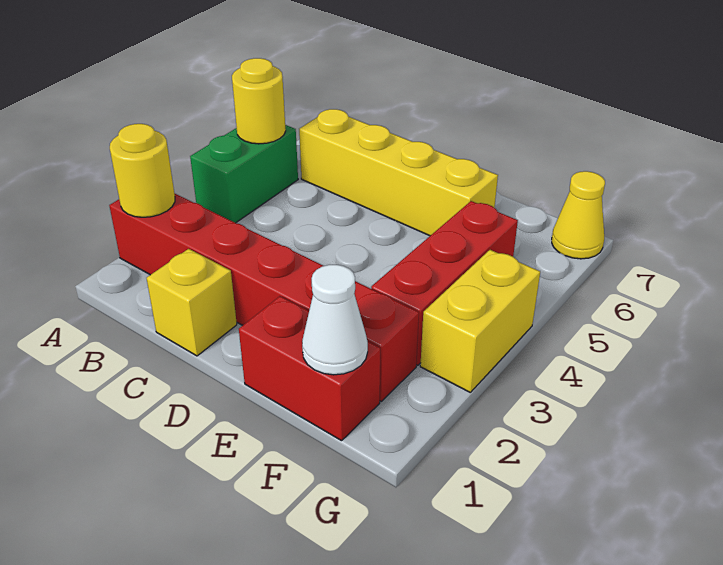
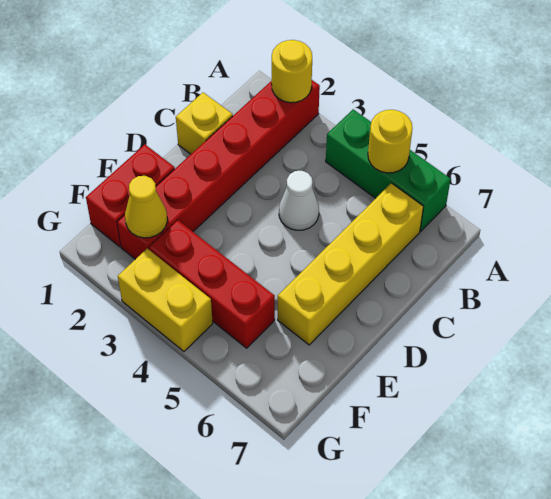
green brick A4:A5 level 1 -> green brick A4:A6 level 1
white cone F1 level 2 -> white cone C4 level 1
yellow cone G7 level 1 -> yellow cone F2 level 2

